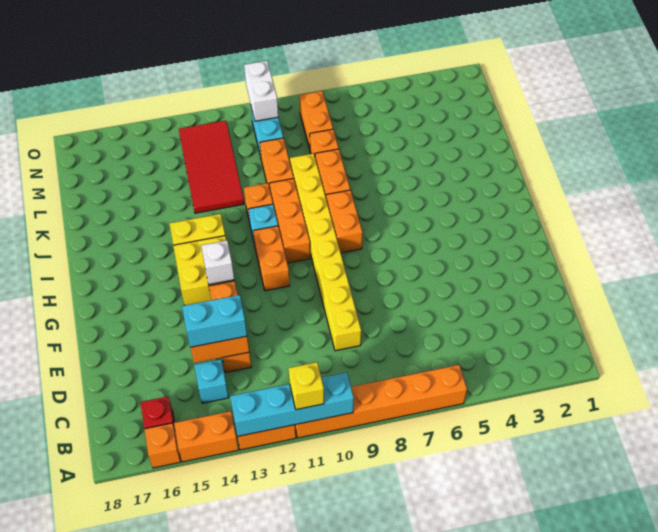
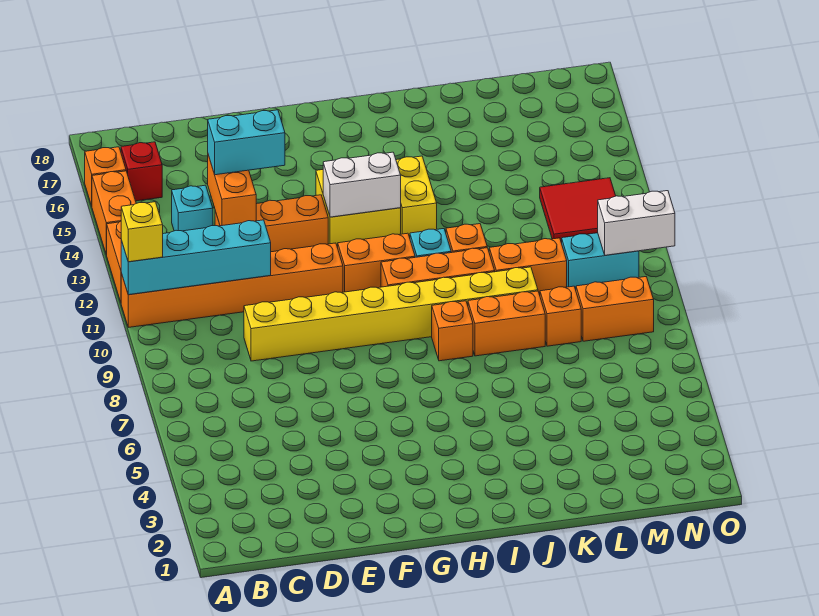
orange brick A6:A11 level 1 -> orange brick A11:F11 level 1
cyan brick A10:A13 level 2 -> cyan brick A11:D11 level 2
cyan brick D13:D14 level 3 -> cyan brick D14:E14 level 3
white brick G13 level 2 -> white brick G13:H13 level 2
orange brick H8:I8 level 1 -> orange brick I8 level 1
red tile K12:N13 level 1 -> red tile M12:N13 level 1

